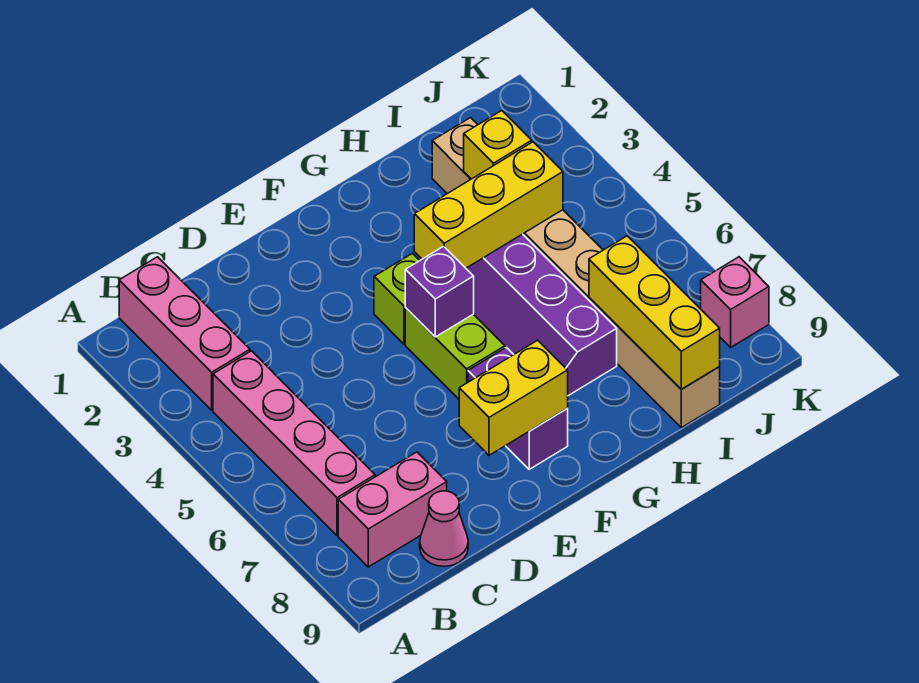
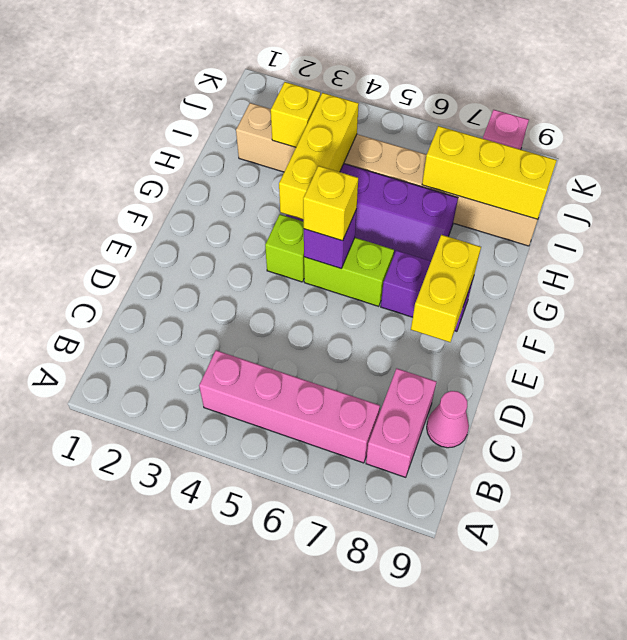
pink brick B1:B3 level 1 -> none
none -> yellow brick F5 level 3

